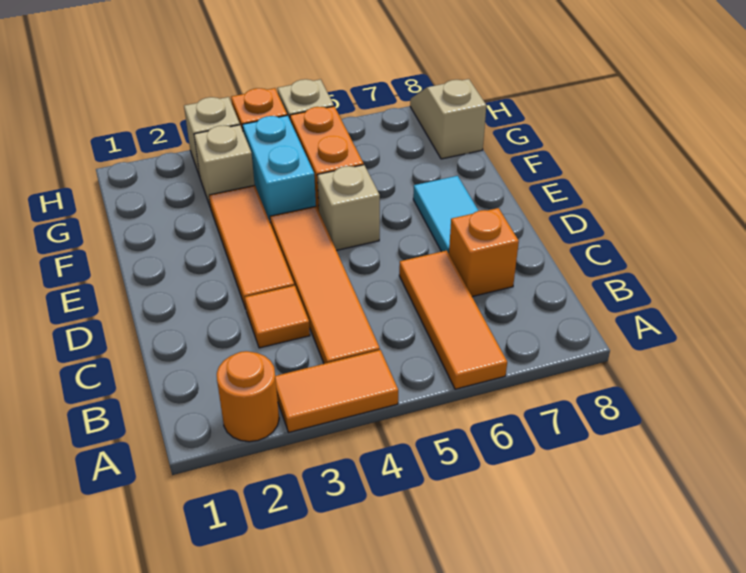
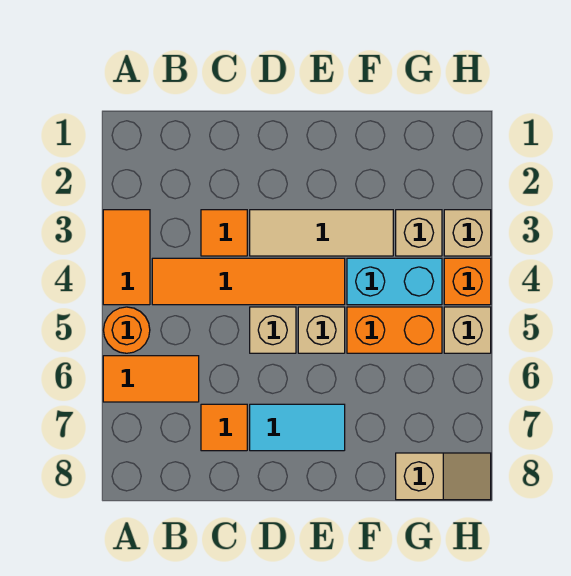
orange round brick A2 level 1 -> orange round brick A5 level 1
orange tile A6:C6 level 1 -> orange tile A6:B6 level 1
orange brick C7 level 1 -> orange tile C7 level 1
orange tile D3:F3 level 1 -> tan tile D3:F3 level 1
none -> tan brick D5 level 1

